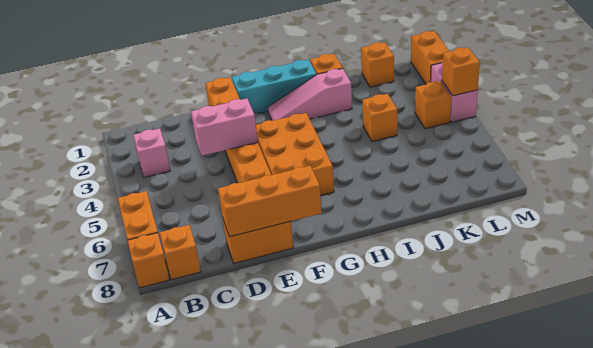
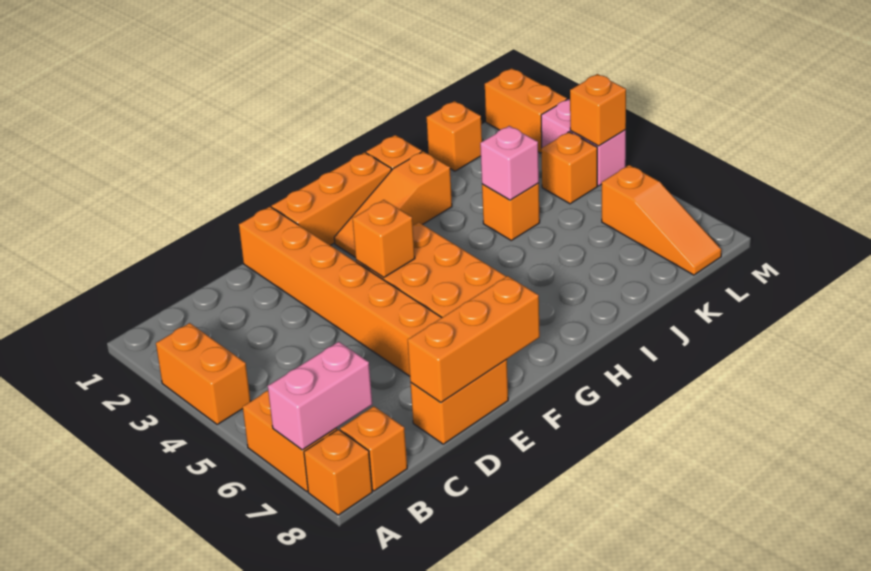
none -> orange brick A3:A4 level 1
pink brick B3 level 1 -> pink brick J4 level 2
pink brick D4:E4 level 2 -> pink brick A7:B7 level 2
cyan brick F1:H1 level 1 -> orange brick F1:H1 level 1
none -> orange brick F4 level 2
pink slope G2:I2 level 1 top I -> orange slope G2:I2 level 1 top I
none -> orange slope L6:L8 level 1 top 6

